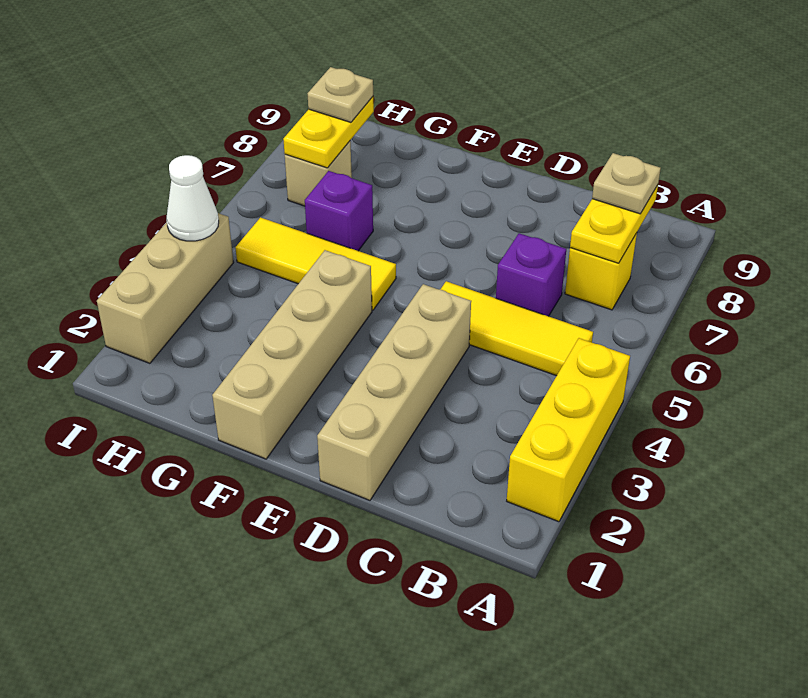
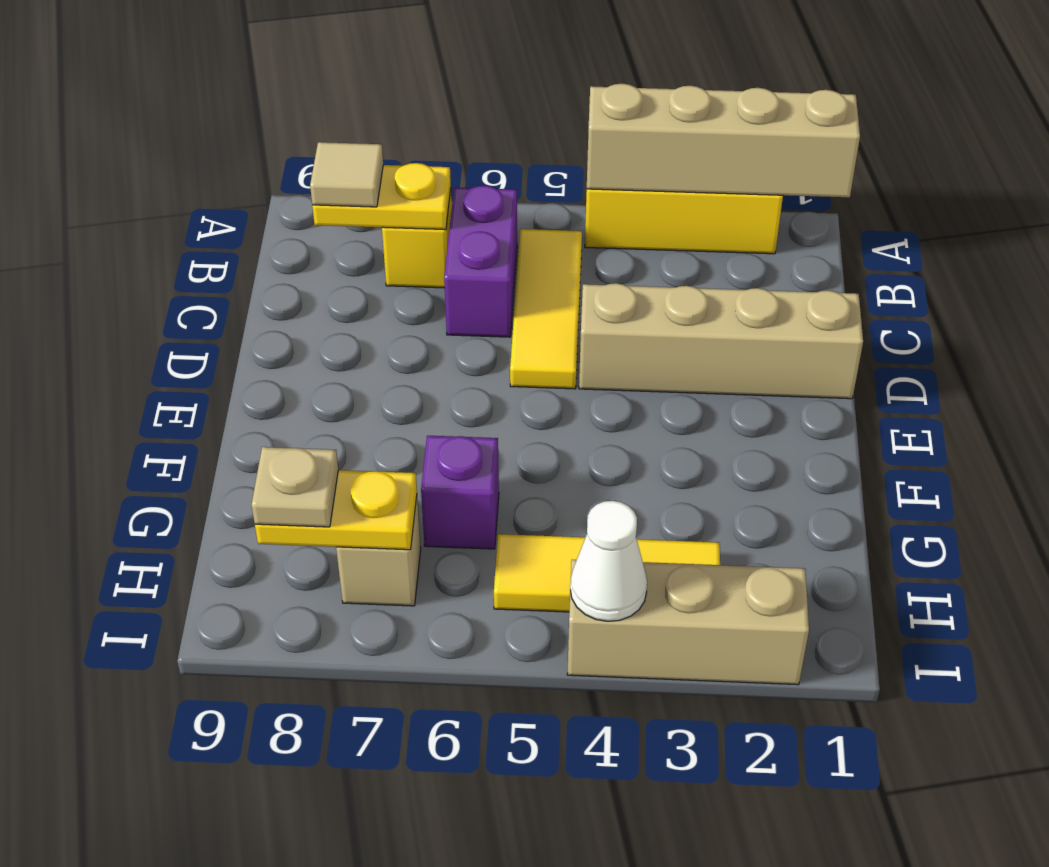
tan plate B8 level 3 -> tan tile B8 level 3
purple brick C6 level 1 -> purple brick B6:C6 level 1
tan brick F1:F4 level 1 -> tan brick A1:A4 level 2
yellow tile F5:H5 level 1 -> yellow tile H3:H5 level 1

